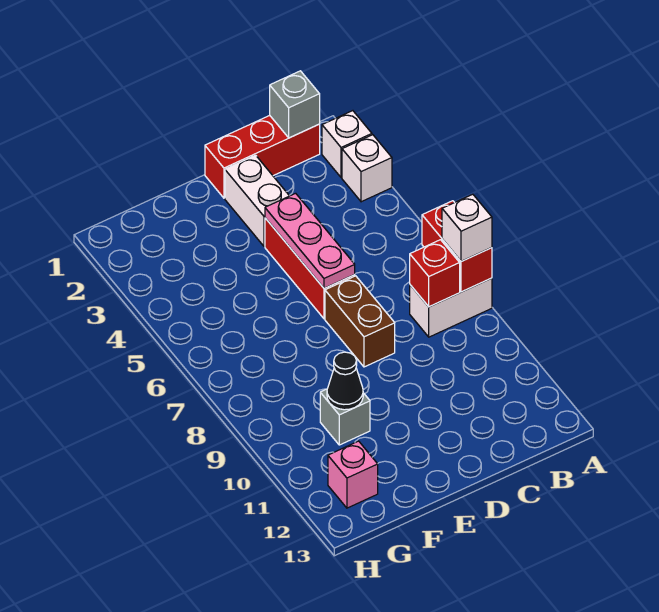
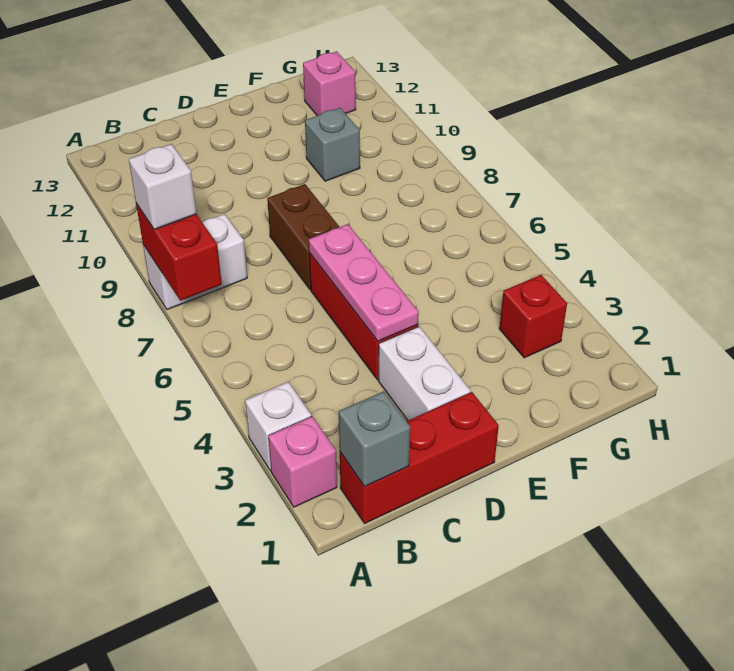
white brick A2 level 1 -> pink brick A2 level 1
red brick B8 level 2 -> red brick G3 level 1
black cone F10 level 2 -> none

